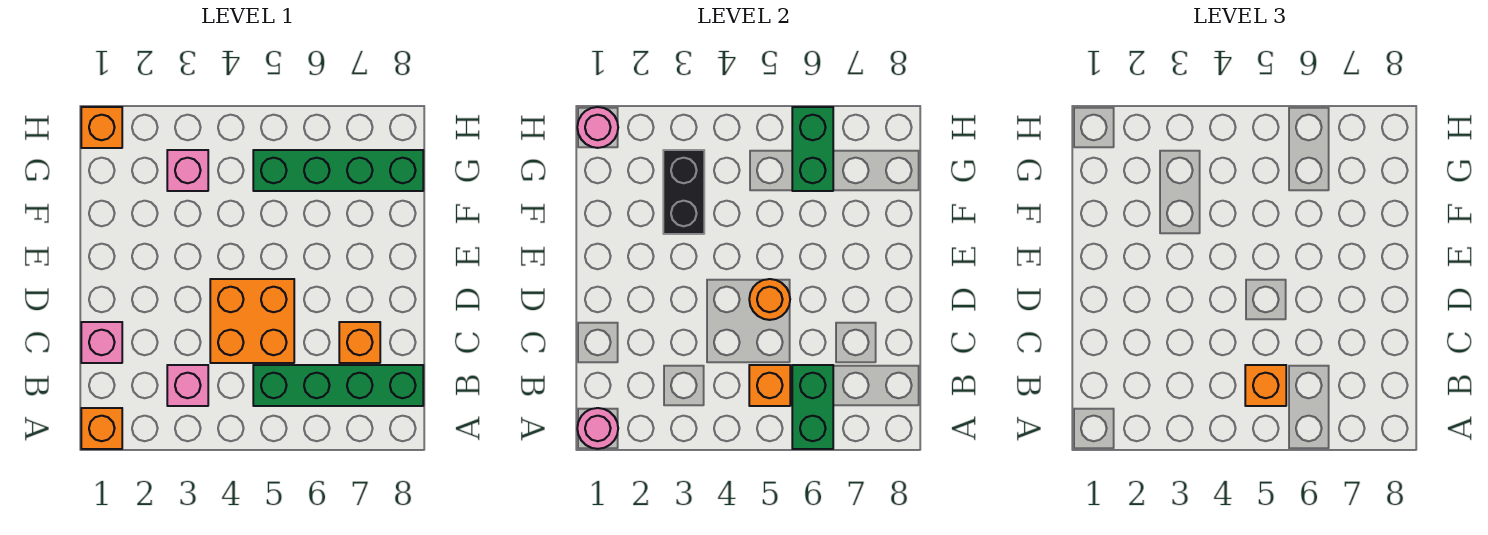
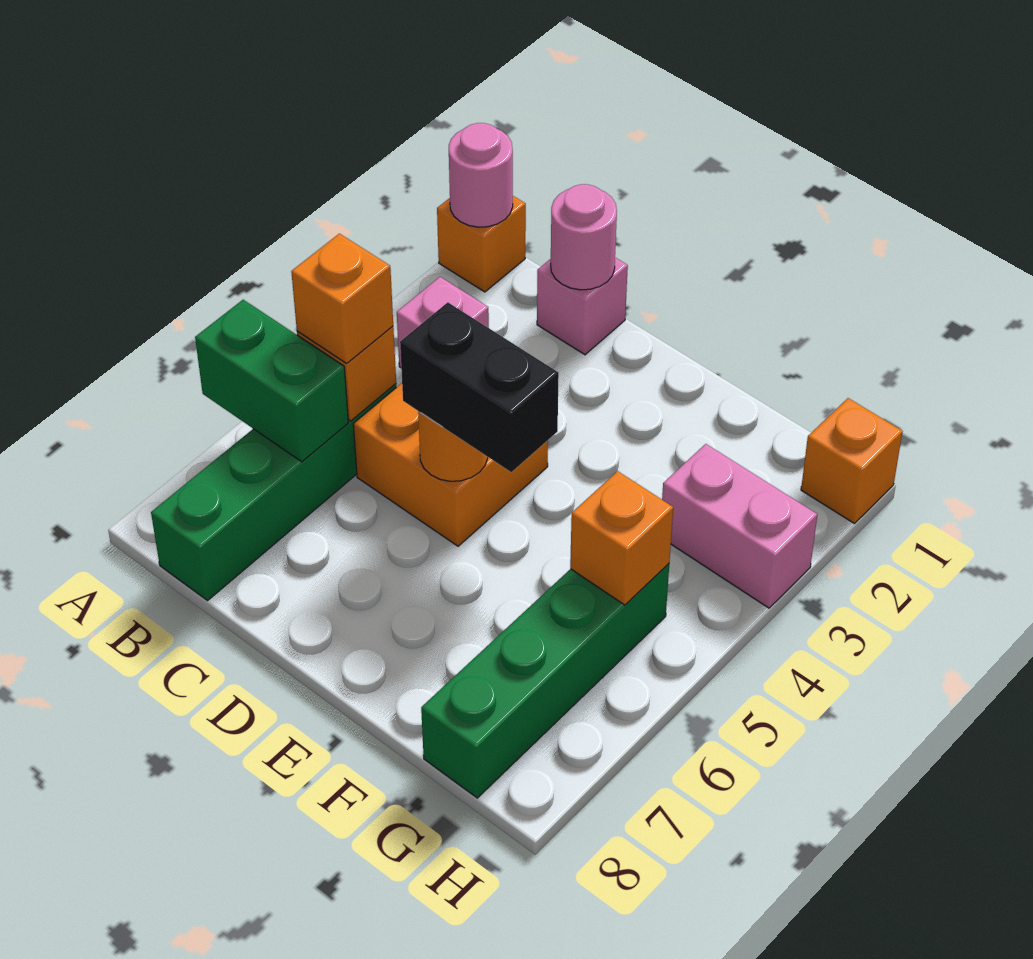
orange brick C7 level 1 -> orange brick G5 level 2
black brick F3:G3 level 2 -> black brick D5:E5 level 3
pink brick G3 level 1 -> pink brick G3:H3 level 1
green brick G6:H6 level 2 -> none
pink round brick H1 level 2 -> pink round brick C1 level 2

